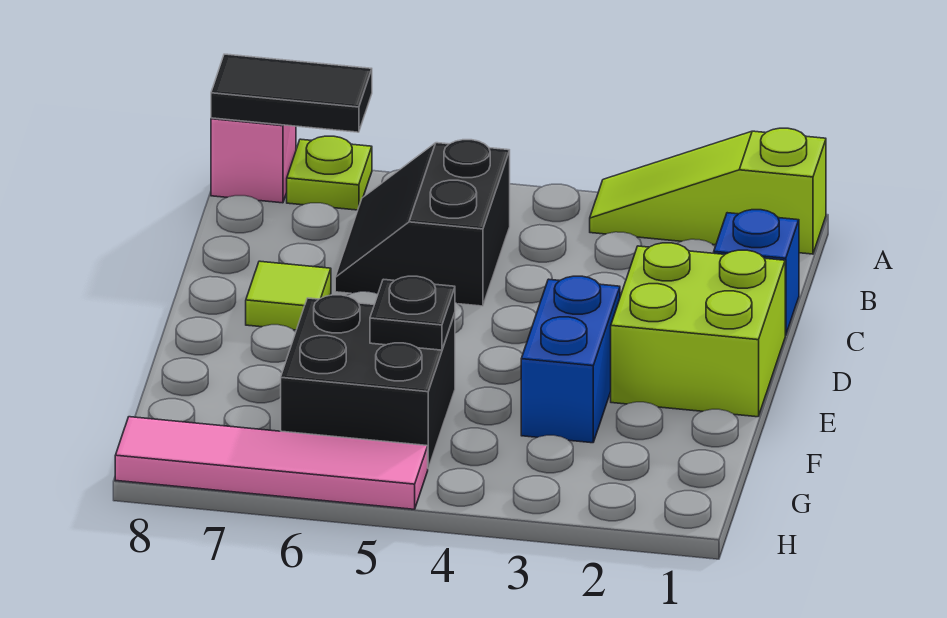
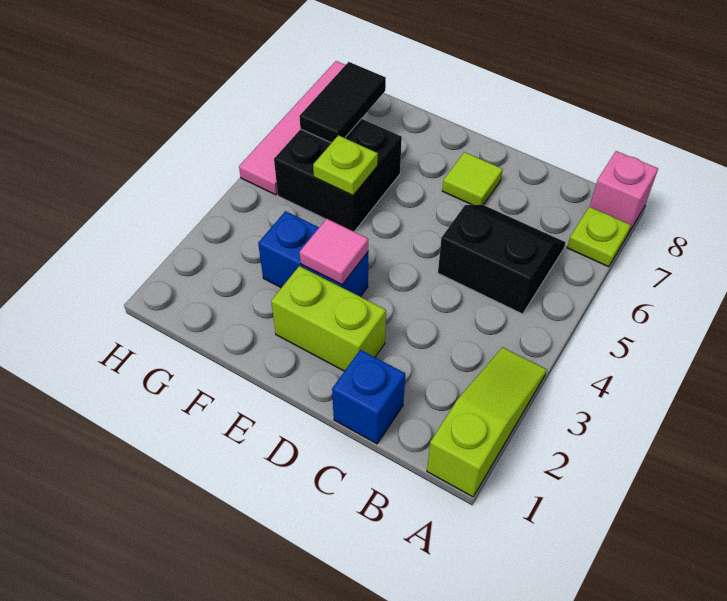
black tile A7:A8 level 2 -> black tile G6:G7 level 2
lime brick D1:E2 level 1 -> lime brick D2:E2 level 1
none -> pink tile E3 level 2
black plate F5 level 2 -> lime plate F5 level 2

